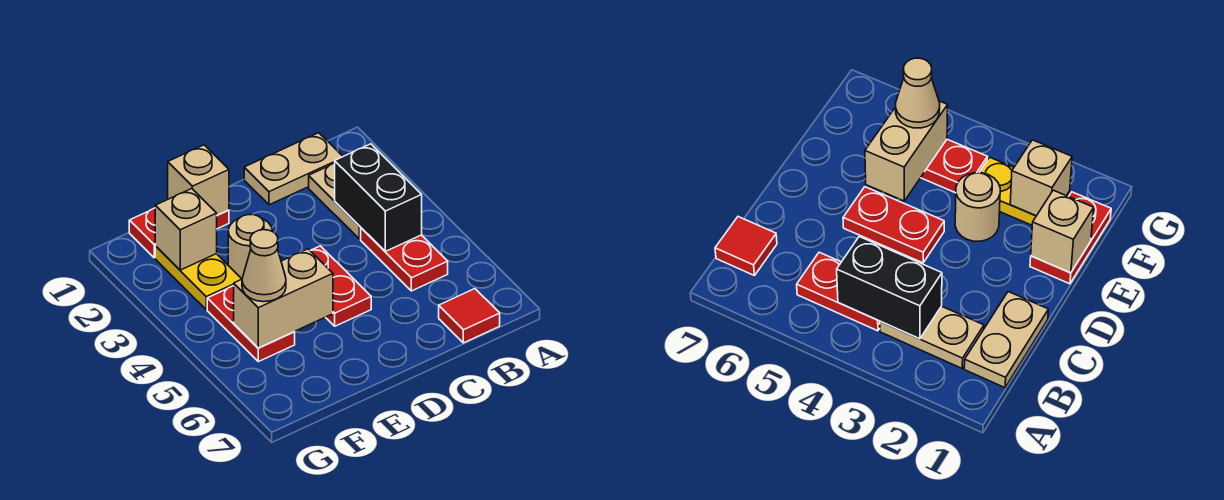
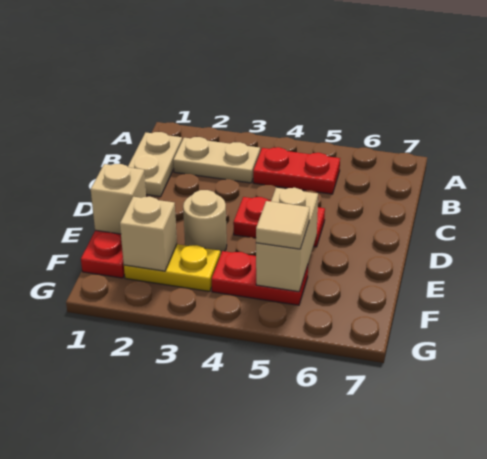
black brick B3:B4 level 2 -> none
red tile B7 level 1 -> none
tan cone F5 level 3 -> tan tile F5 level 3

